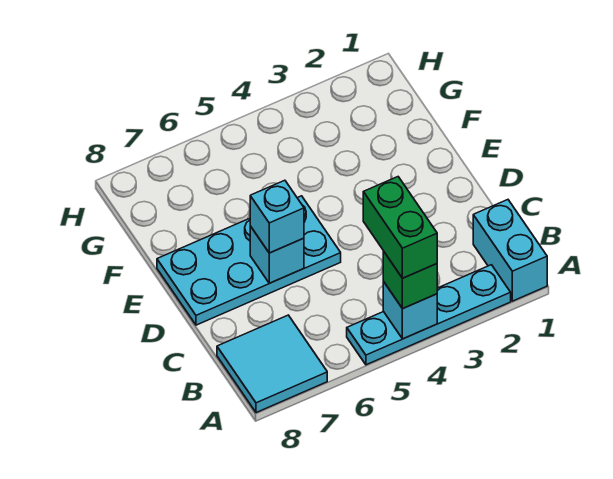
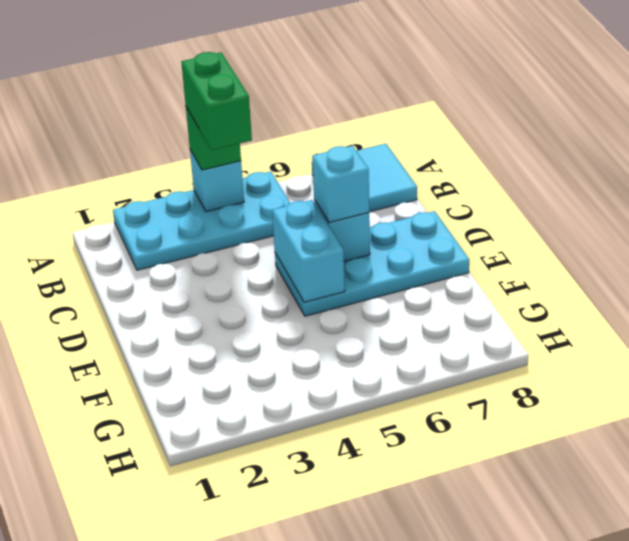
cyan brick A1:B1 level 1 -> cyan brick D5:E5 level 2
cyan plate A2:A5 level 1 -> cyan plate A2:B5 level 1

